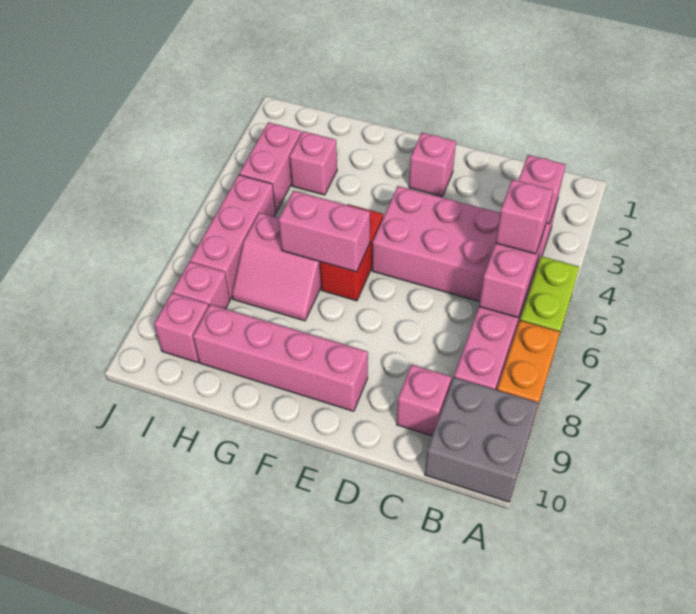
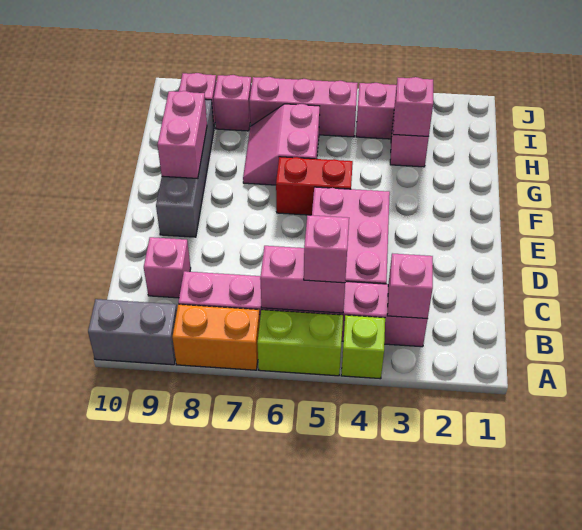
none -> lime brick A4 level 1
grey brick A9:B10 level 1 -> grey brick A9:A10 level 1
pink brick E2 level 1 -> pink brick H3 level 2
pink brick E9:H9 level 1 -> grey brick E9:H9 level 1
pink brick F6:G6 level 2 -> pink brick F9:G9 level 2

